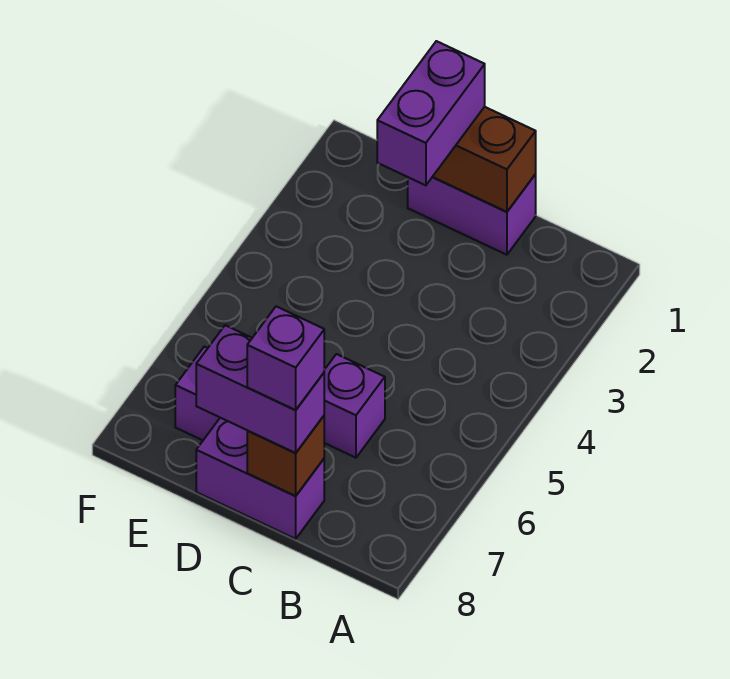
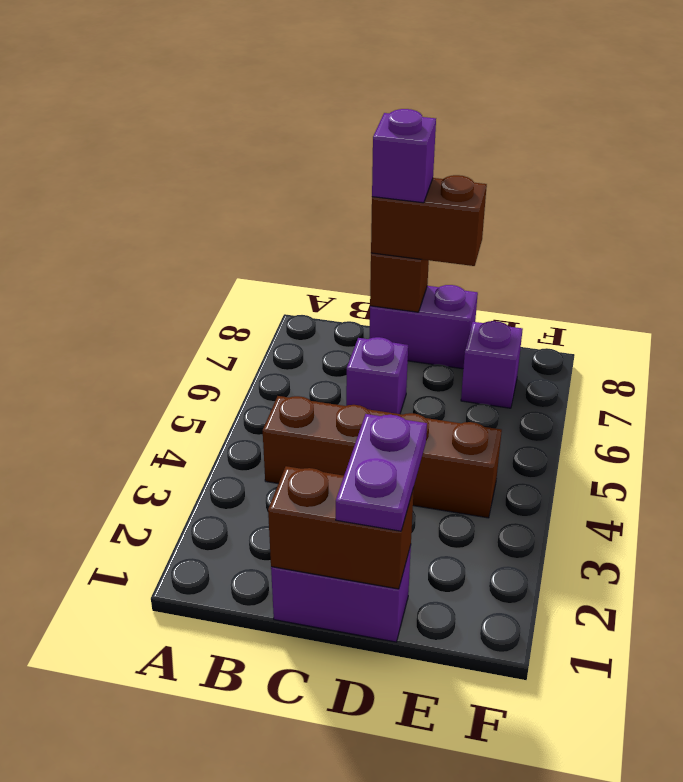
none -> brown brick B4:E4 level 1
purple brick C8:D8 level 3 -> brown brick C8:D8 level 3
purple brick D1:D2 level 3 -> purple plate D1:D2 level 3

